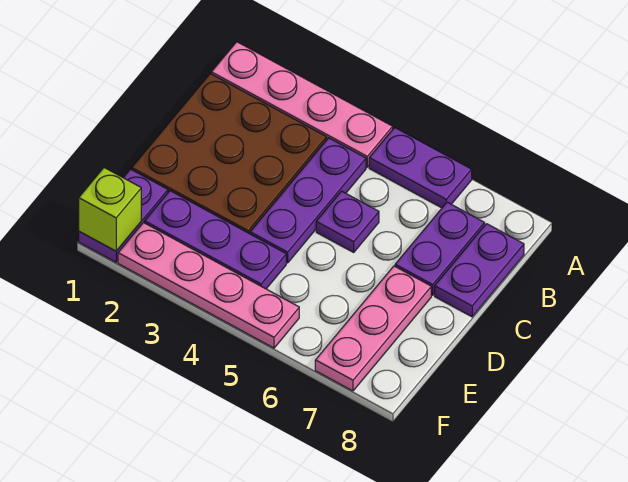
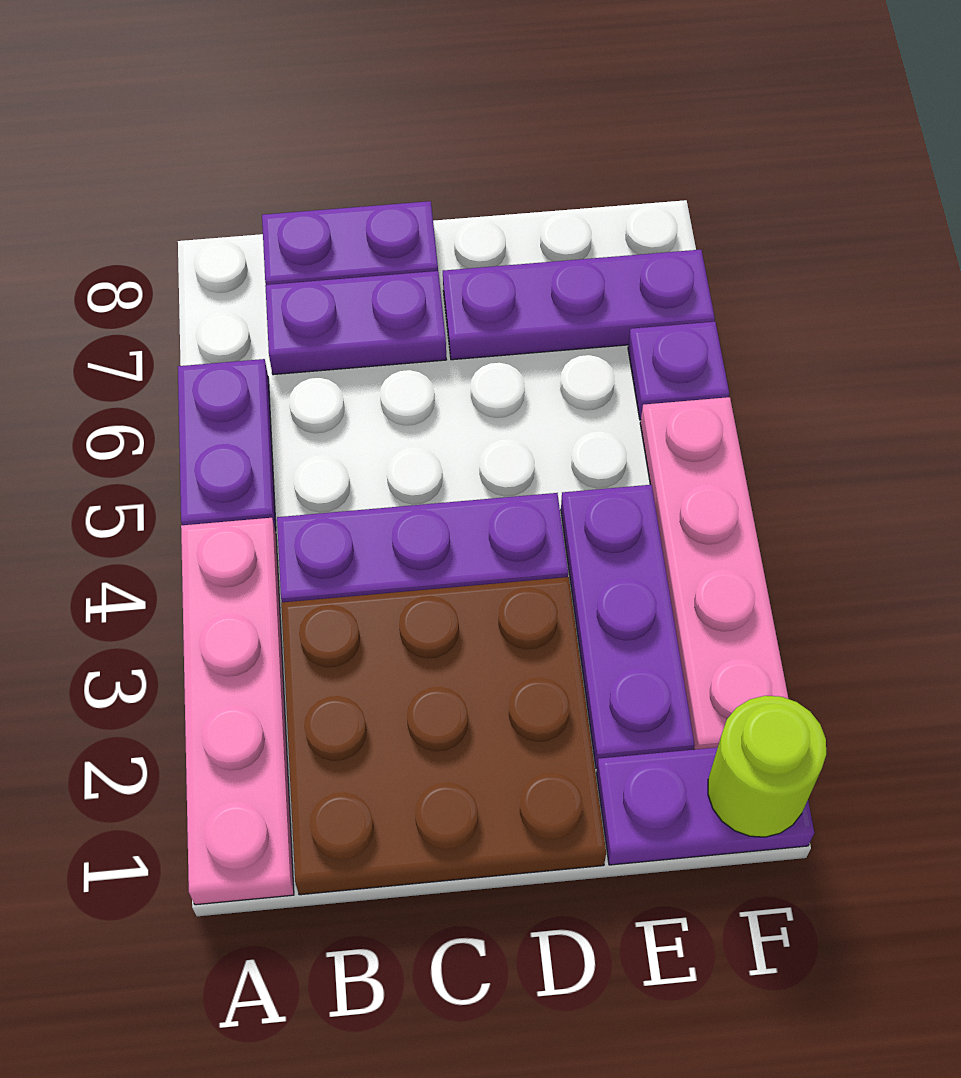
purple plate C5 level 1 -> purple plate F6 level 1
pink plate D7:F7 level 1 -> purple plate D7:F7 level 1
lime brick F1 level 2 -> lime round brick F1 level 2

